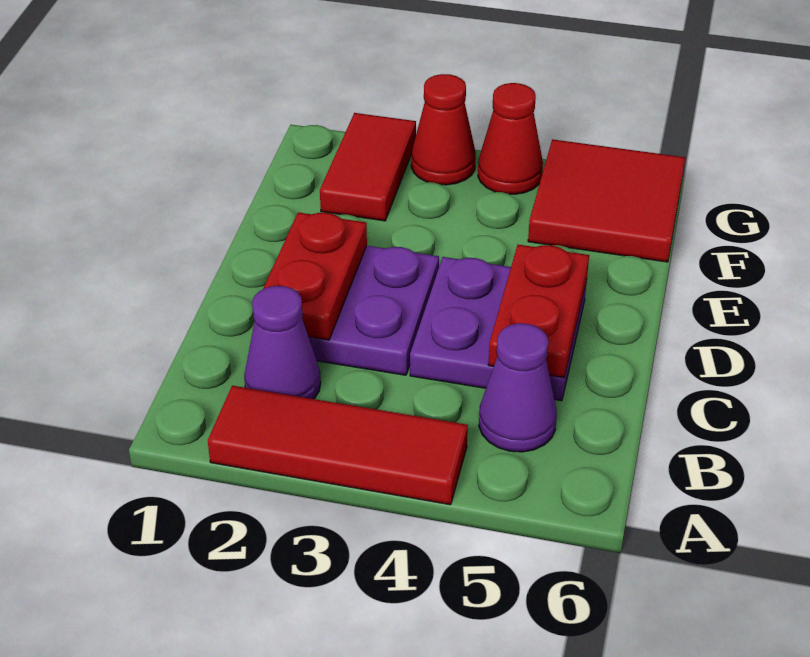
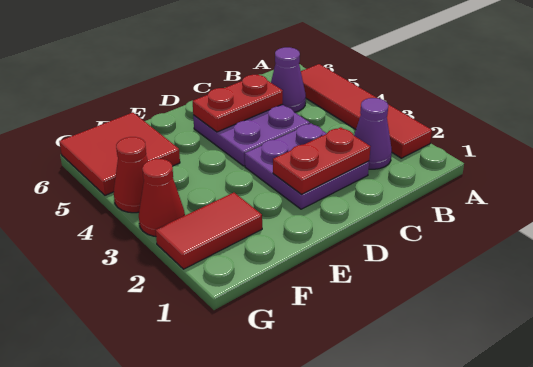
red tile A2:A4 level 1 -> red tile A2:A5 level 1

